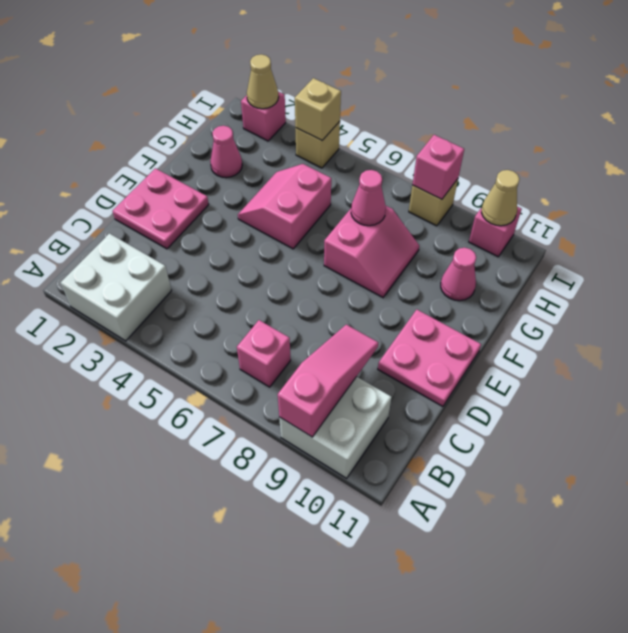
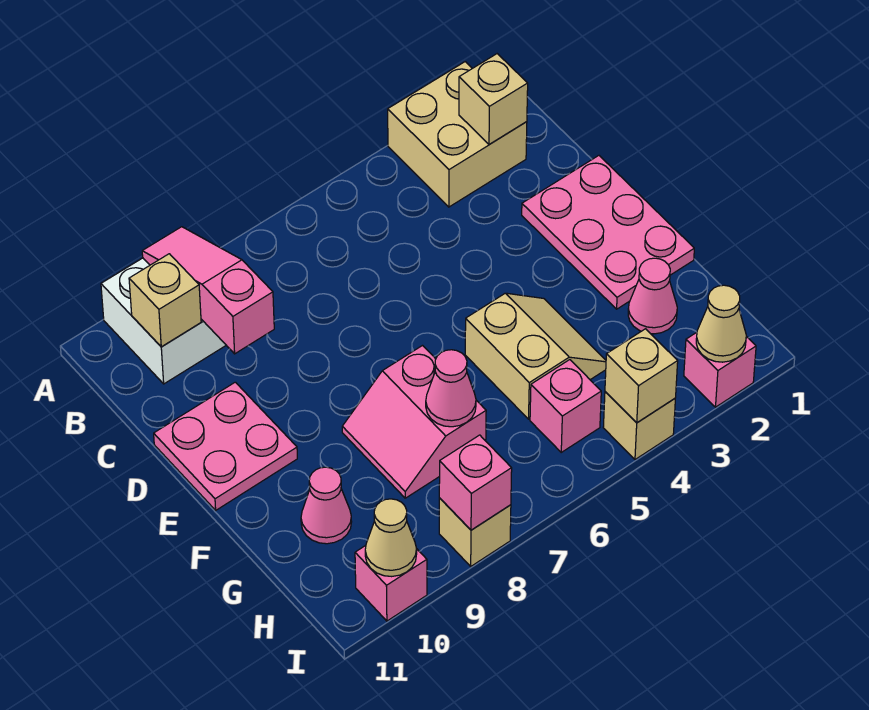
white brick A2:B3 level 1 -> tan brick A2:B3 level 1
pink slope A9:C9 level 2 top A -> pink slope A9:C9 level 2 top C
none -> tan brick B2 level 2
pink brick B7 level 1 -> pink brick H5 level 1
none -> tan brick B10 level 2
pink plate D1:E2 level 1 -> pink plate D1:F2 level 1
pink slope F4:G5 level 1 top 5 -> tan slope F4:G5 level 1 top 5

